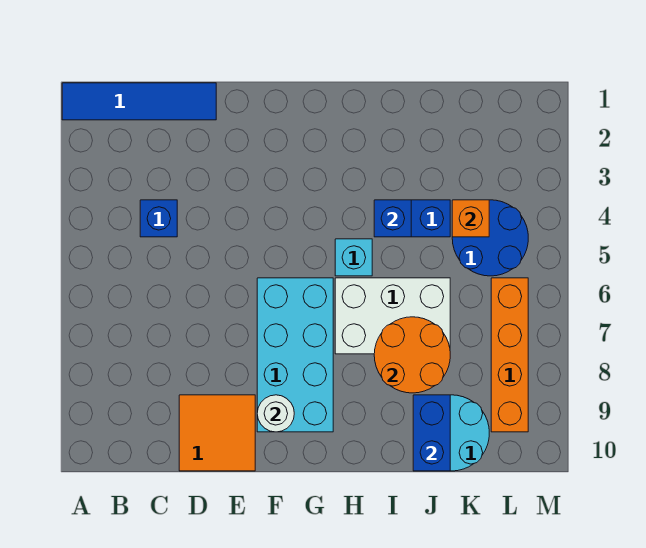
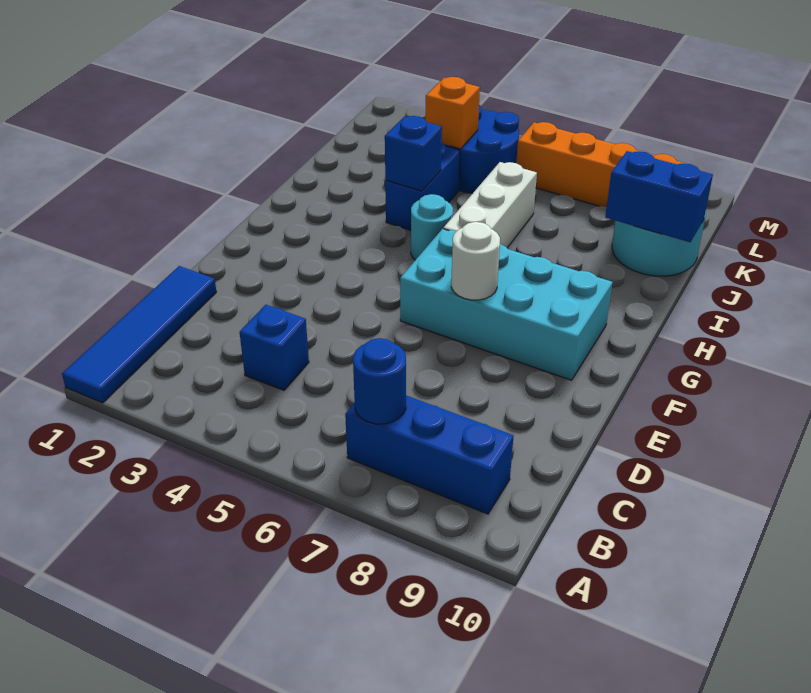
none -> blue brick B7:B9 level 1
none -> blue round brick B7 level 2
orange tile D9:E10 level 1 -> none
white round brick F9 level 2 -> white round brick F7 level 2
cyan brick H5 level 1 -> cyan round brick H5 level 1
white brick H6:J7 level 1 -> white brick H6:J6 level 1
orange round brick I7:J8 level 2 -> none

